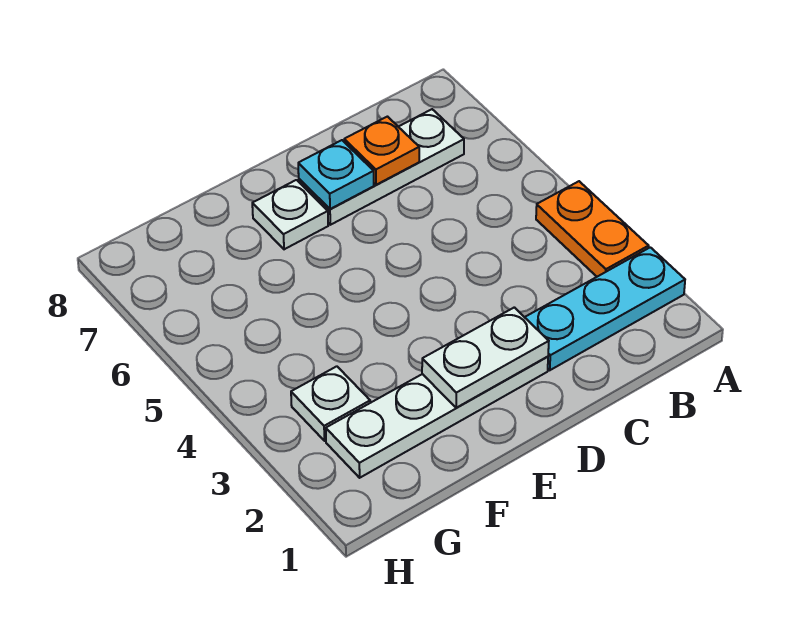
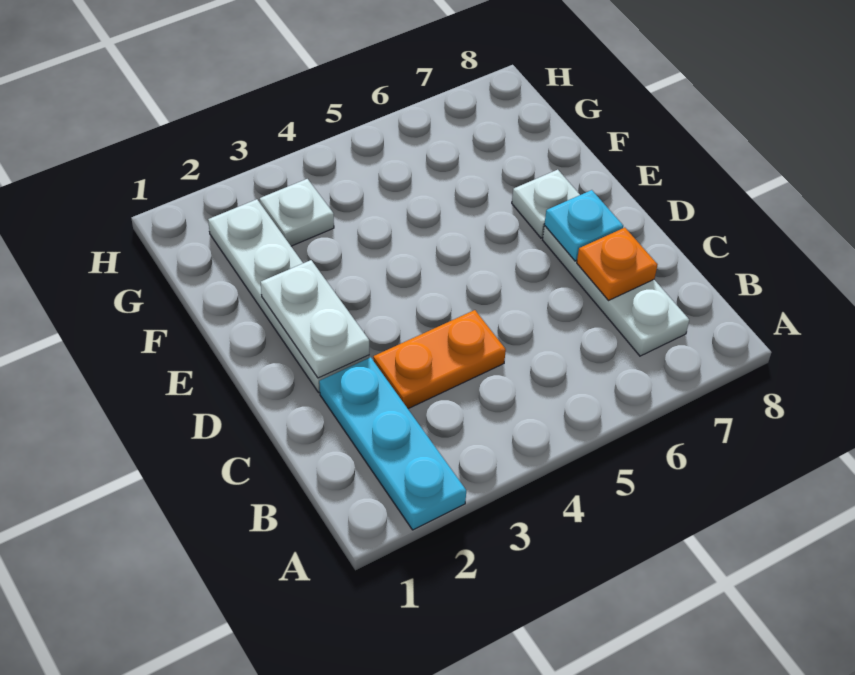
orange plate A3:A4 level 1 -> orange plate C3:C4 level 1

